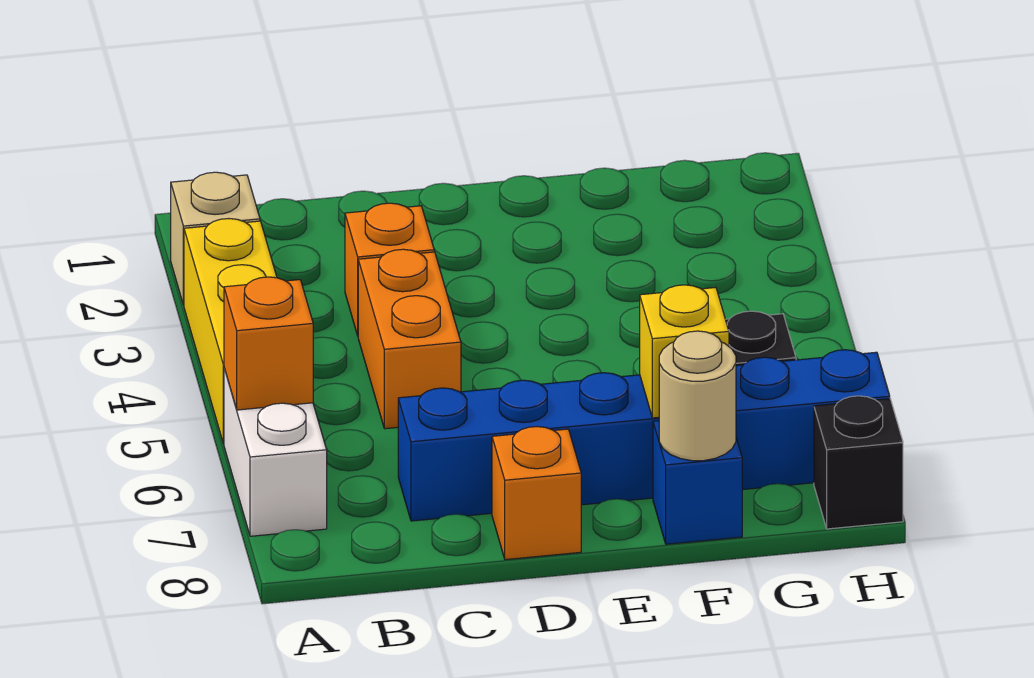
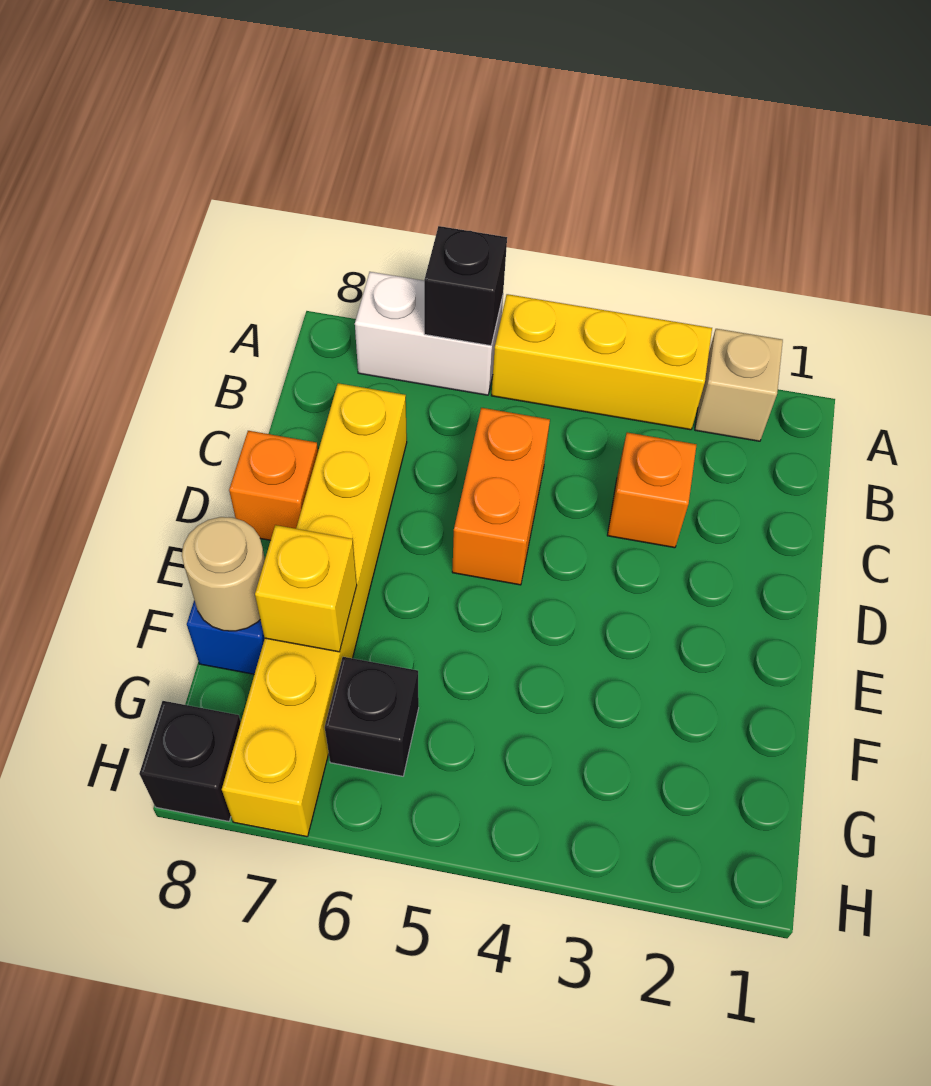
orange brick A6 level 2 -> black brick A6 level 2
orange brick C4:C5 level 1 -> orange brick C5:D5 level 1
blue brick C7:H7 level 1 -> yellow brick C7:H7 level 1

